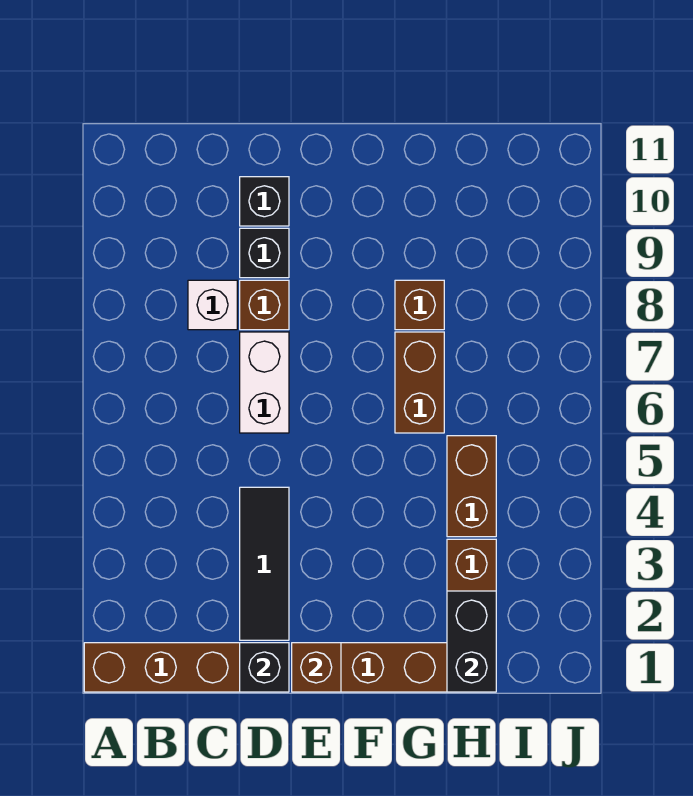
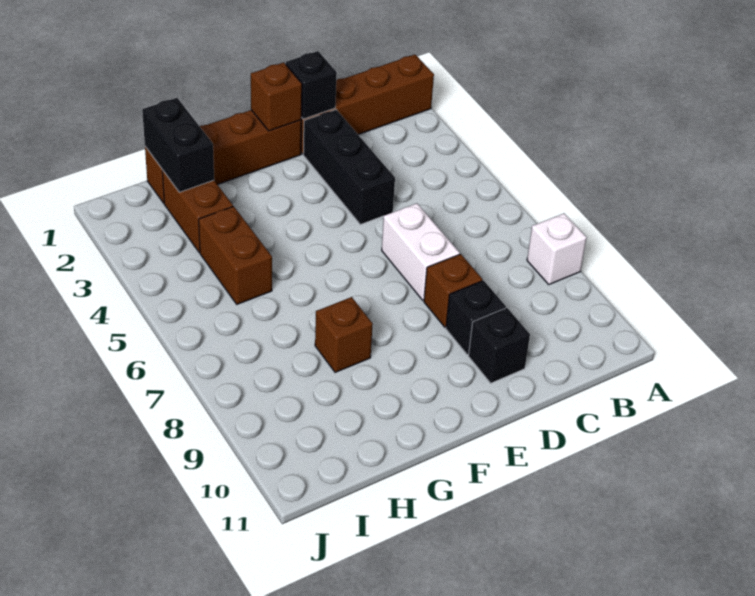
white brick C8 level 1 -> white brick A8 level 1
black tile D2:D4 level 1 -> black brick D2:D4 level 1
brown brick G6:G7 level 1 -> none

